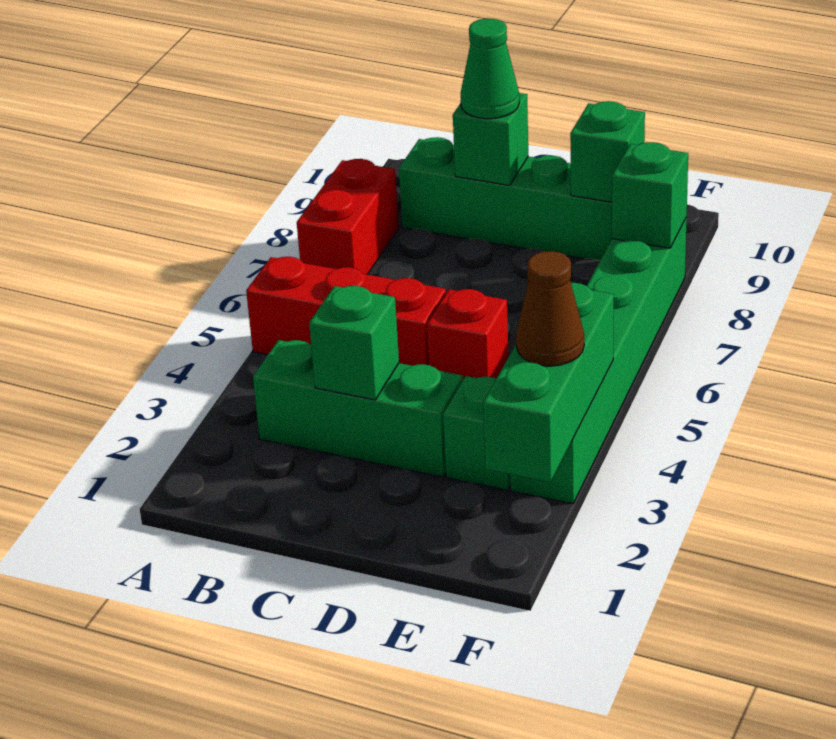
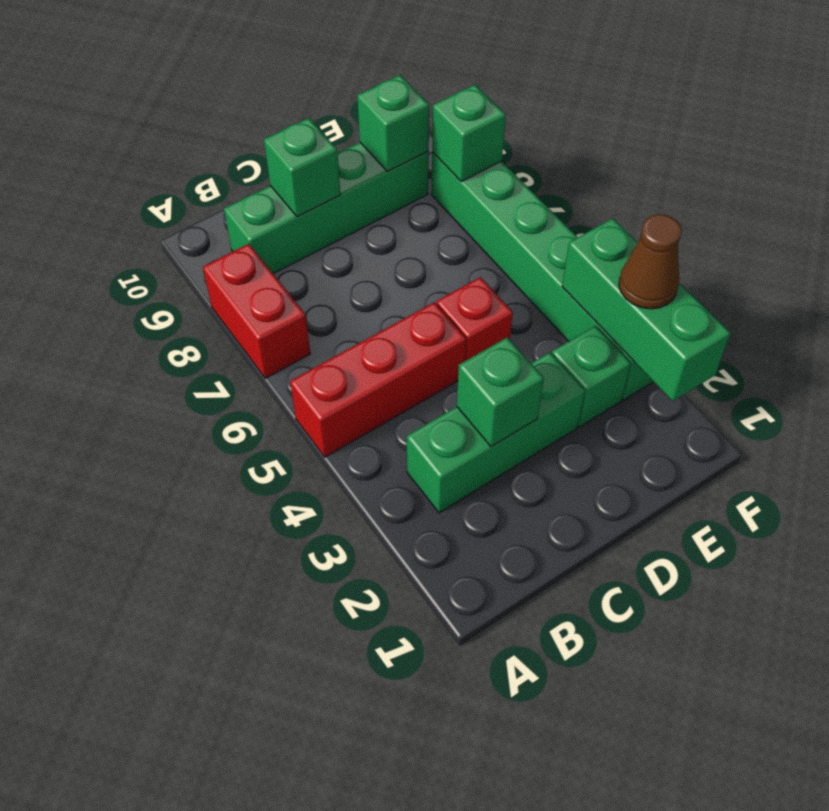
green cone C9 level 3 -> none

